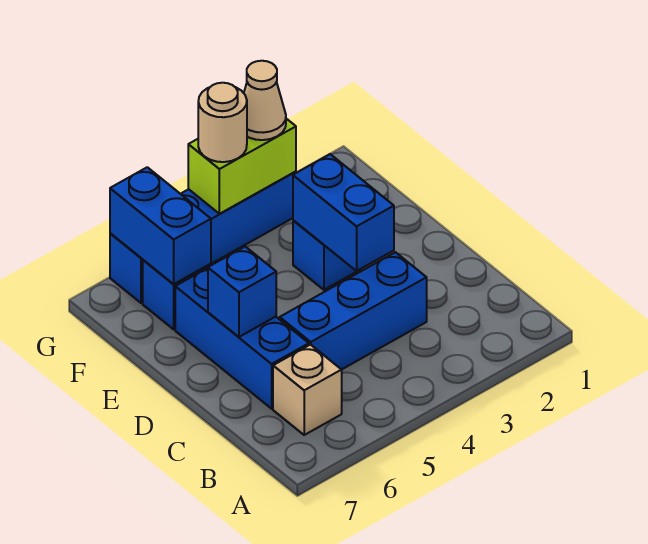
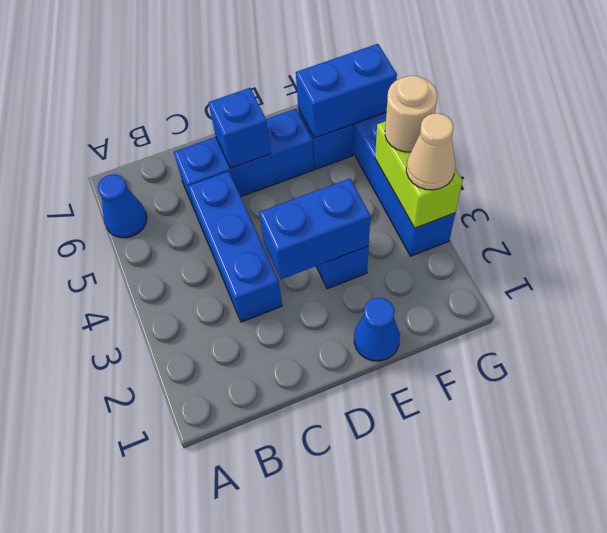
none -> blue cone A6 level 1
tan brick B6 level 1 -> none
none -> blue cone E1 level 1

